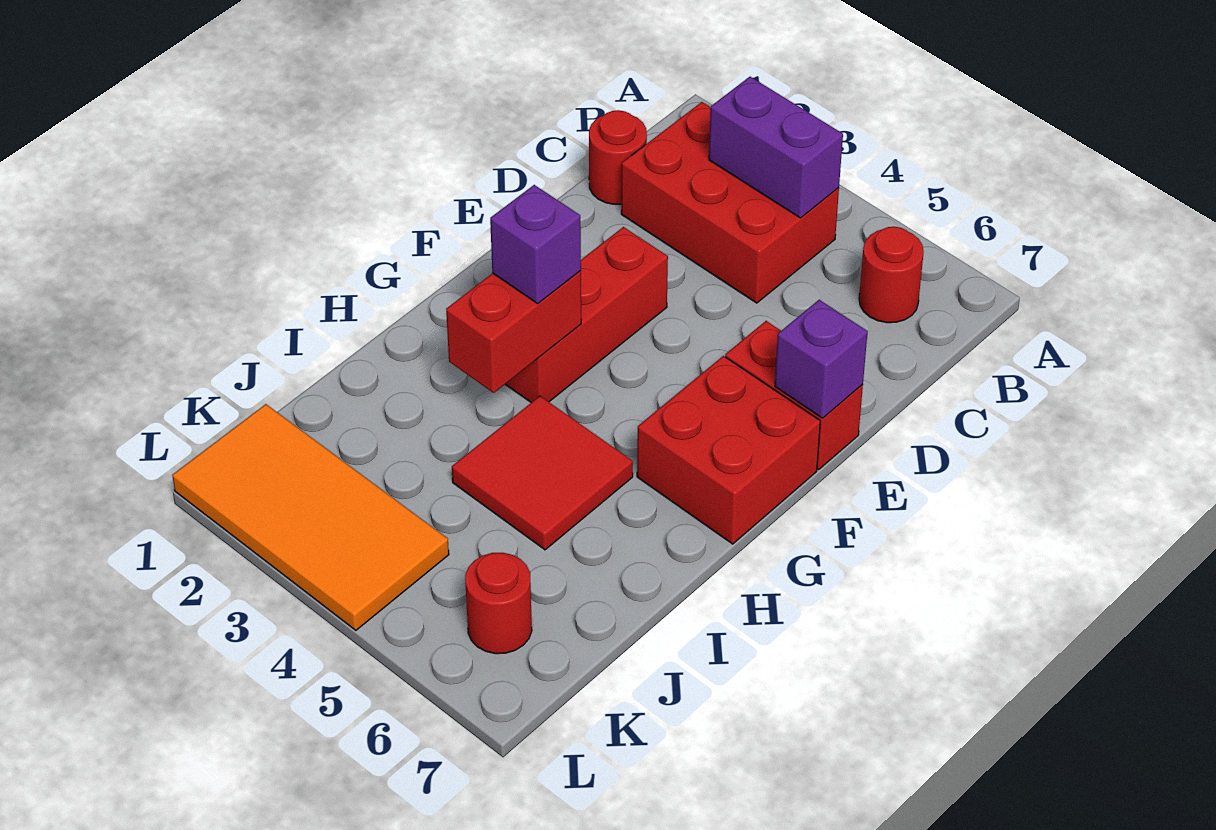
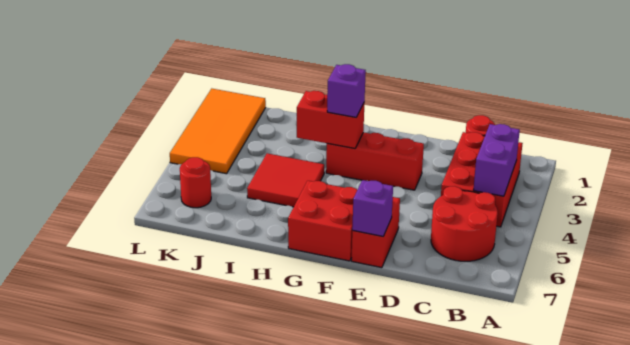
red round brick B6 level 1 -> red round brick B5:C6 level 1

